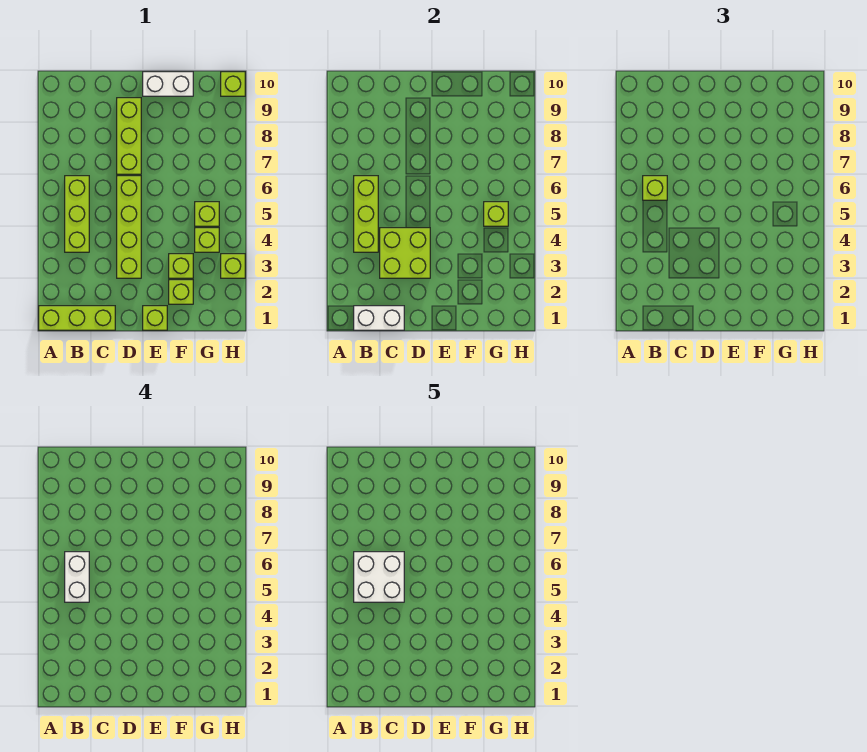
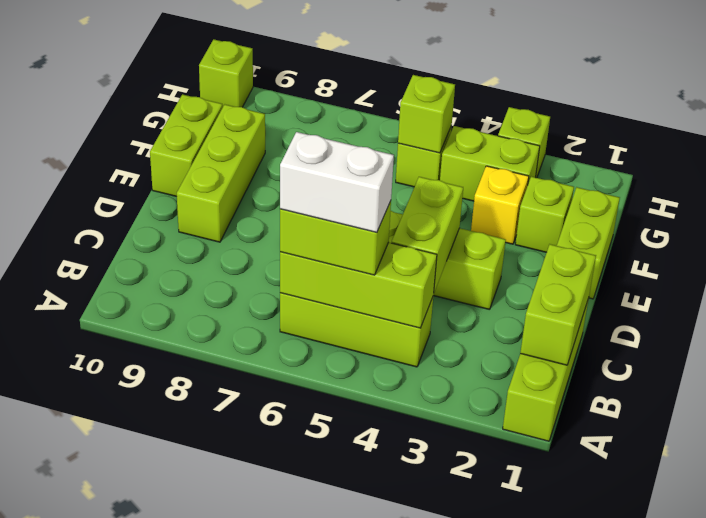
white brick B1:C1 level 2 -> lime brick B1:C1 level 2
white brick B5:C6 level 5 -> none
lime brick B6 level 3 -> lime brick B5:B6 level 3
lime brick C3:D4 level 2 -> lime brick C4:D4 level 2
lime brick D7:D9 level 1 -> lime brick D9:F9 level 1
lime brick E1 level 1 -> lime brick E1:F1 level 1
white brick E10:F10 level 1 -> lime brick E10:F10 level 1
lime brick F3 level 1 -> yellow brick F3 level 1
lime brick G4 level 1 -> lime brick G3:G4 level 1

